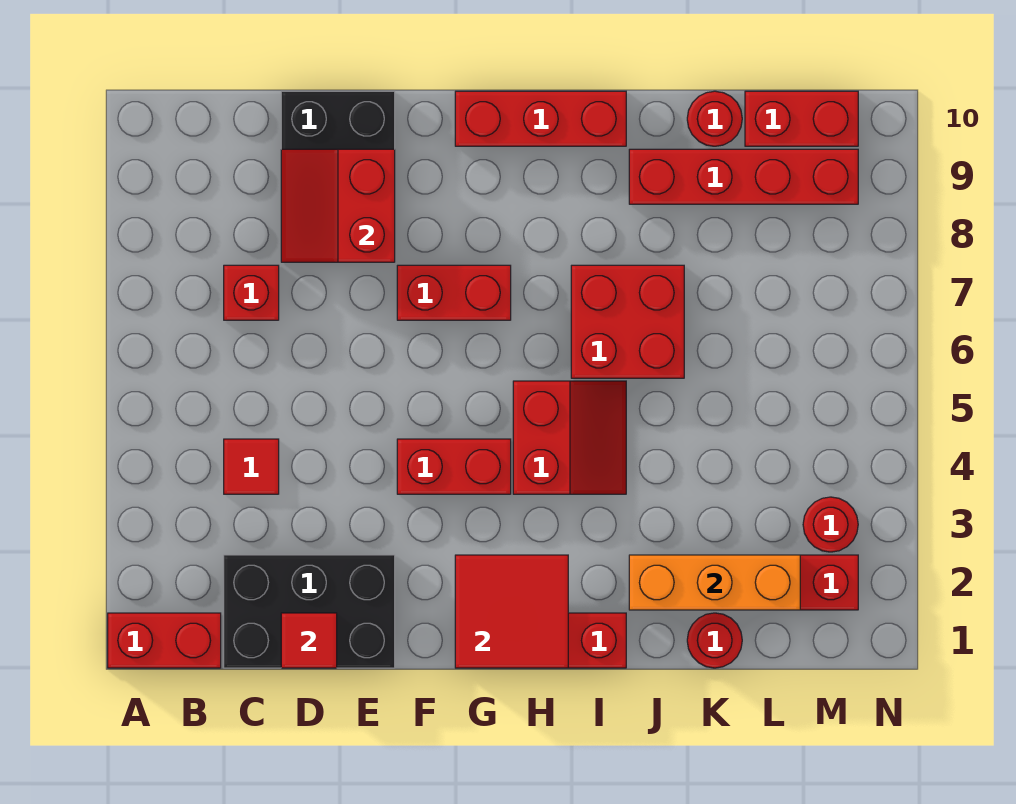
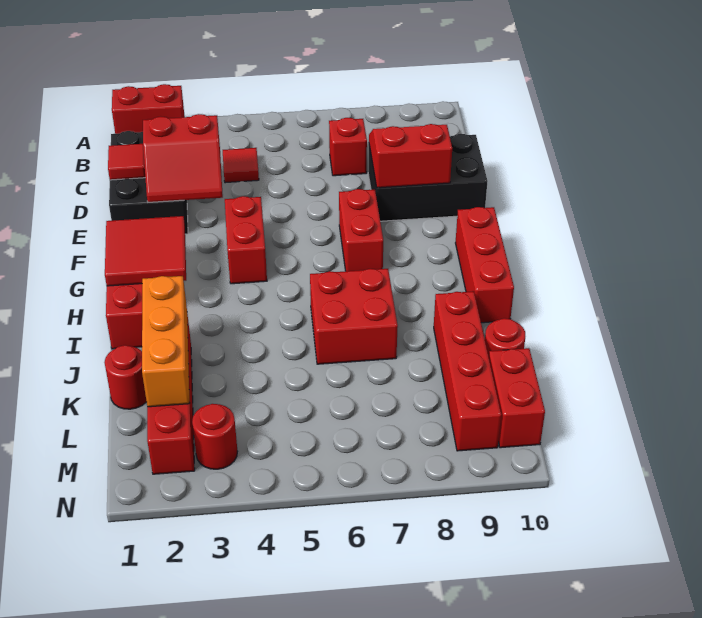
red brick A1:B1 level 1 -> red brick A1:A2 level 1
red slope H4:I5 level 1 top H -> red slope D2:E3 level 2 top D

